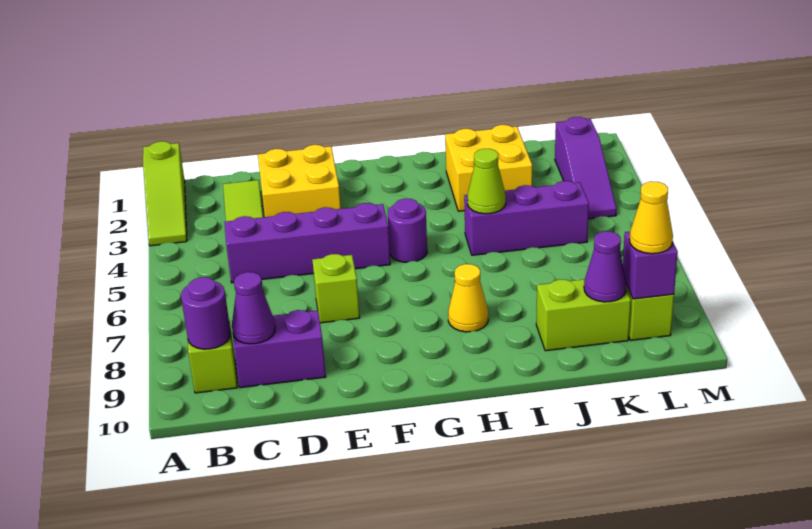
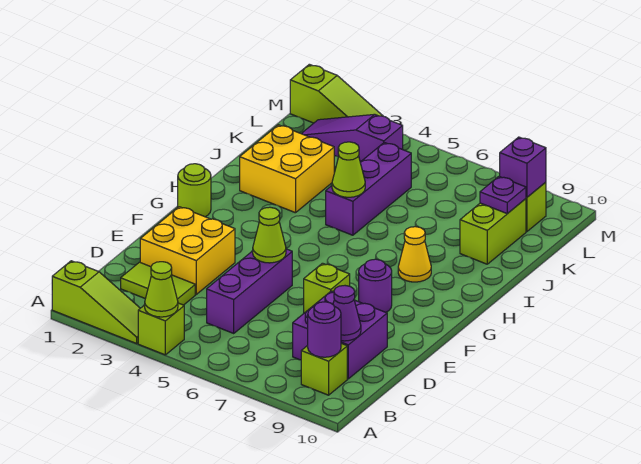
none -> lime brick A4 level 1
none -> lime cone A4 level 2
purple brick C5:F5 level 1 -> purple brick C5:E5 level 1
purple brick C9:D9 level 1 -> purple brick C8:D9 level 1
none -> lime cone E5 level 2
none -> lime round brick G1 level 1
purple round brick G5 level 1 -> purple round brick F8 level 1
purple cone K9 level 2 -> purple plate K9 level 2
purple slope L2:L4 level 1 top 2 -> purple slope L2:L4 level 1 top 4
yellow cone L9 level 3 -> none
none -> lime slope M1:M3 level 1 top 1

